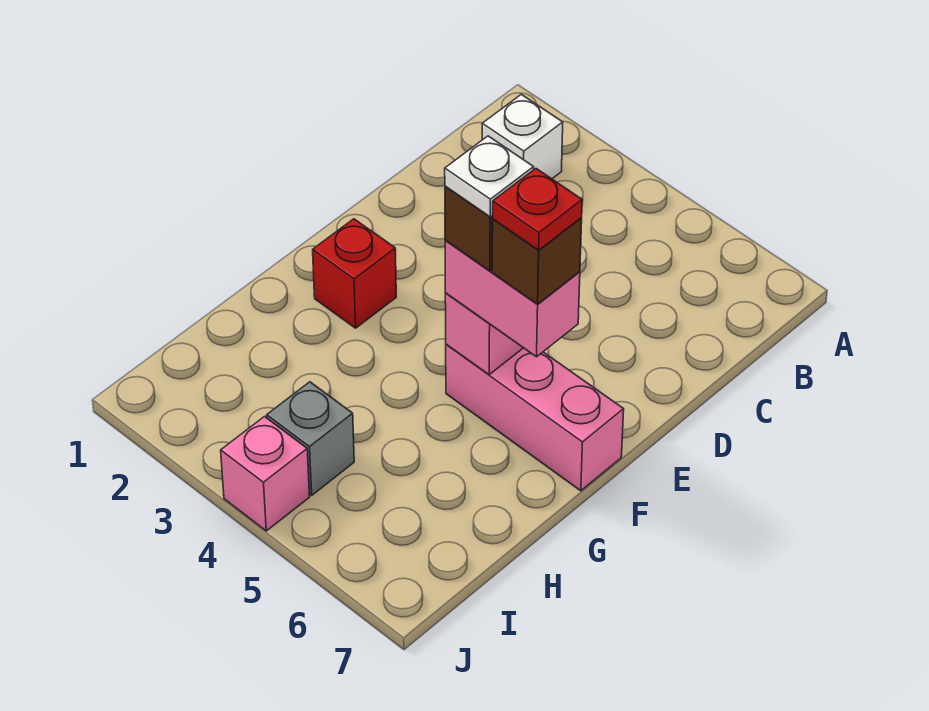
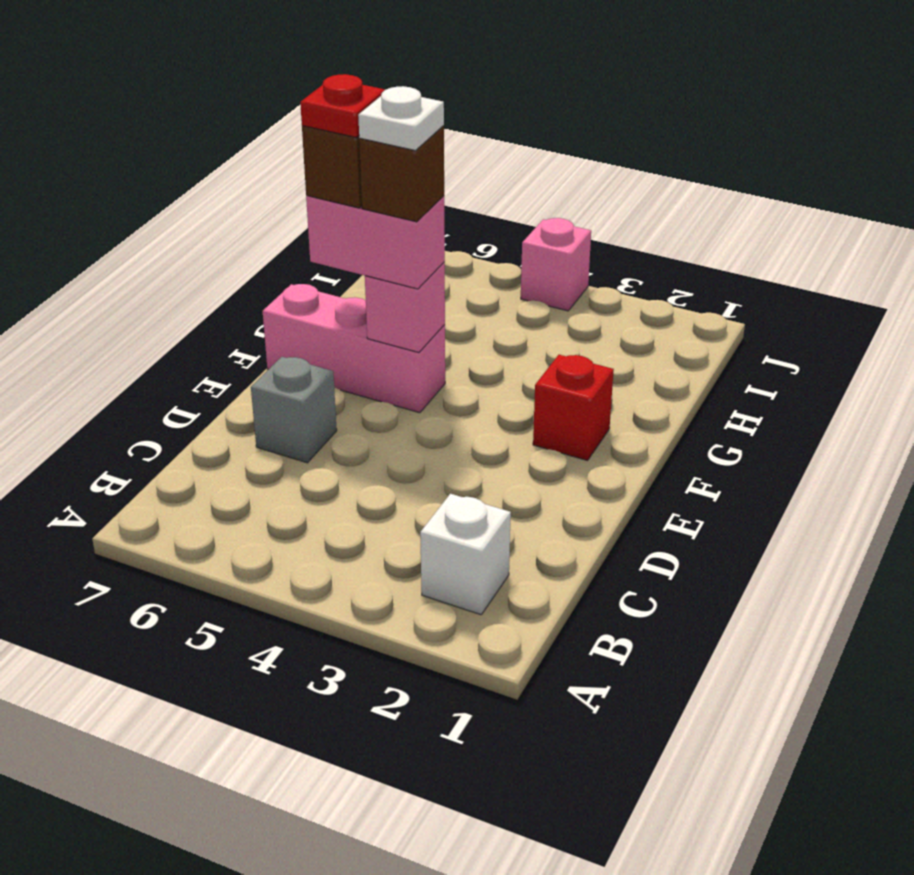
grey brick I4 level 1 -> grey brick D6 level 1

